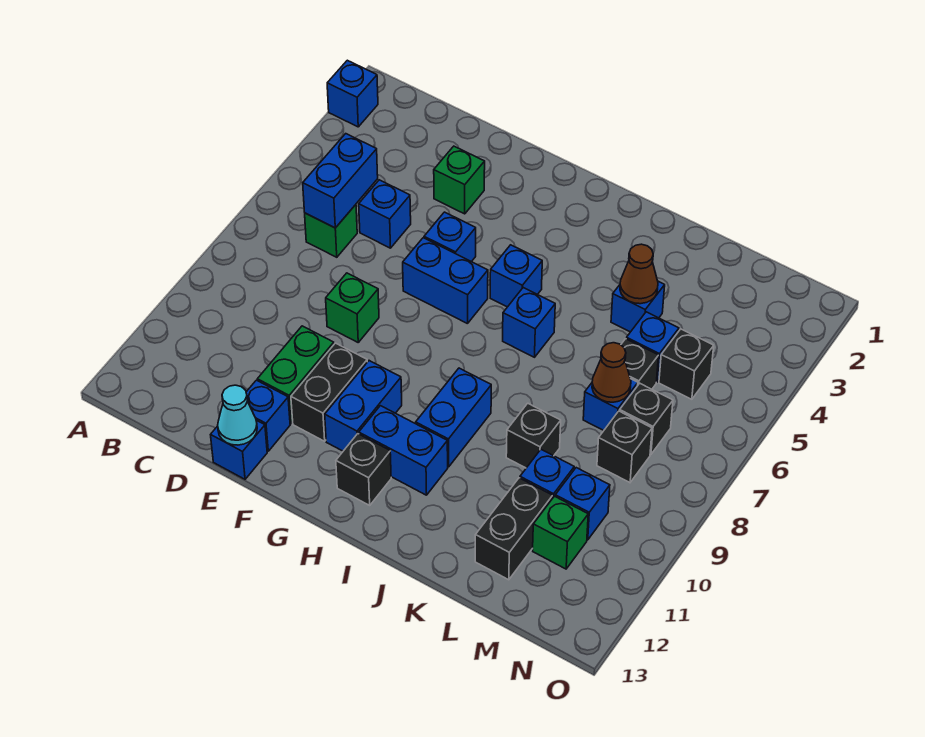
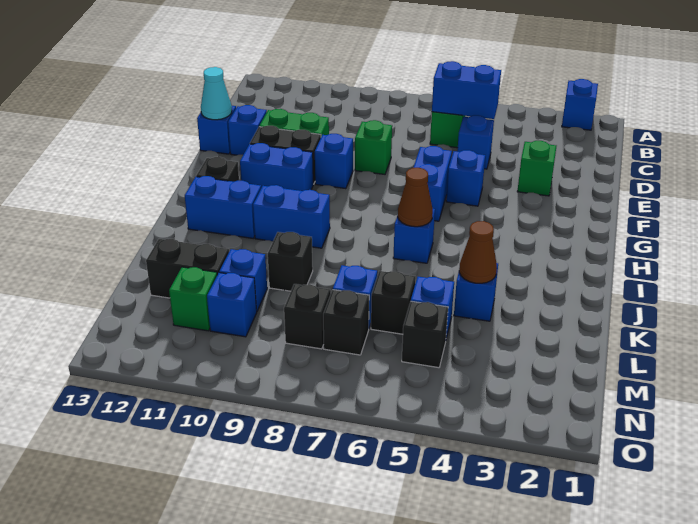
blue brick H5 level 1 -> blue brick F9 level 1
blue brick H11:I11 level 1 -> blue brick I11:I12 level 1
brown cone L7 level 2 -> brown cone I6 level 2

